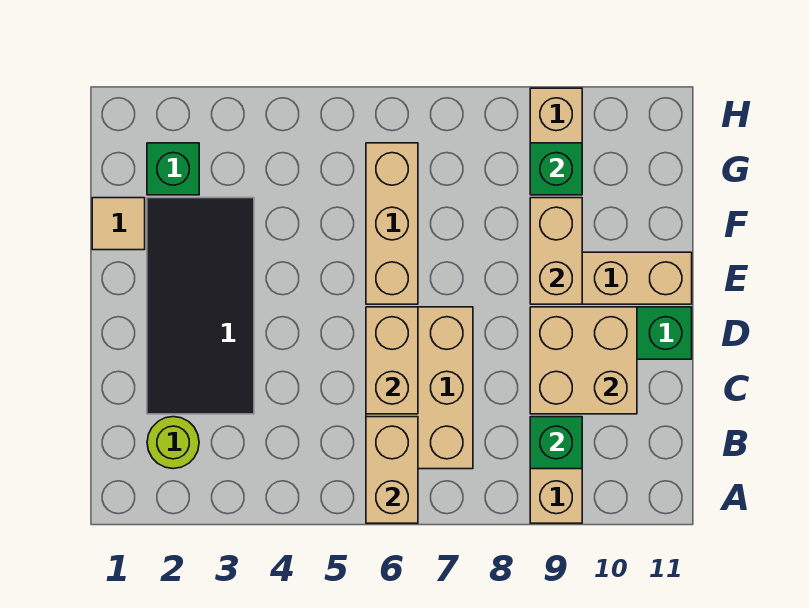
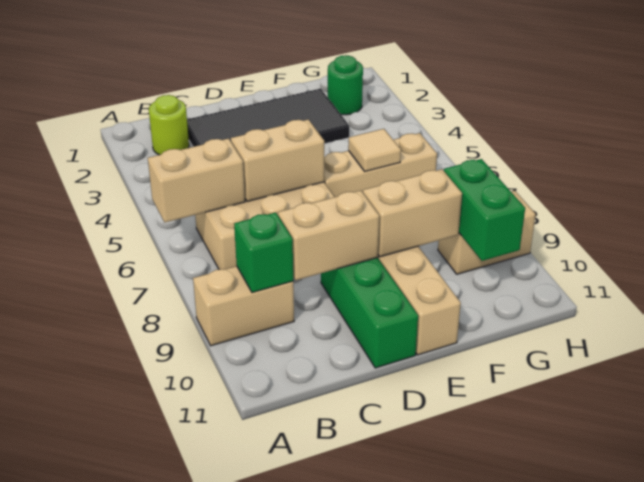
tan brick C9:D10 level 2 -> tan brick C9:D9 level 2
tan tile F1 level 1 -> tan tile F6 level 2
green brick G2 level 1 -> green round brick G2 level 1
green brick G9 level 2 -> green brick G9:G10 level 2

